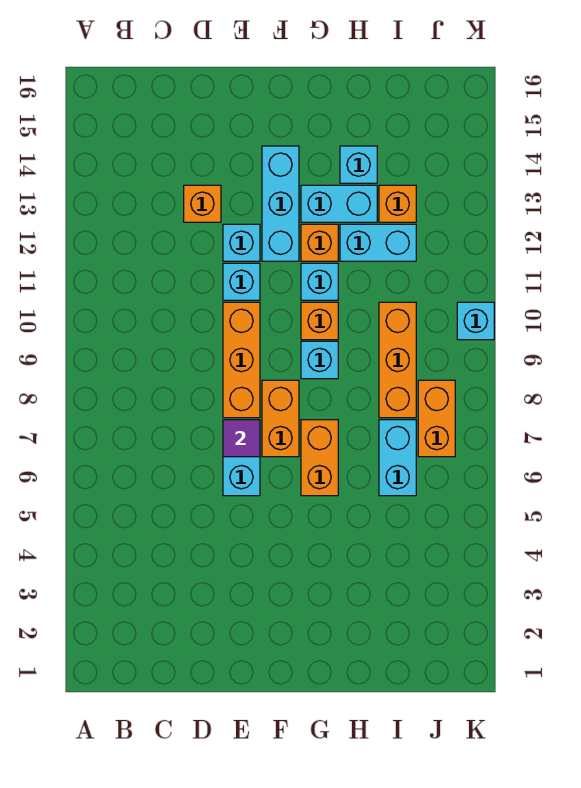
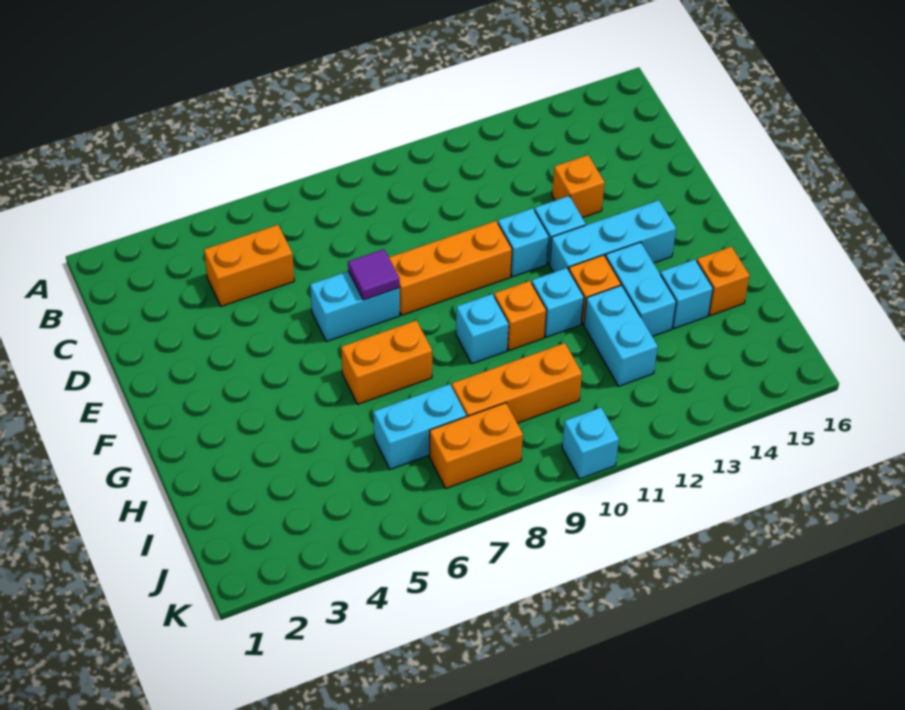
orange brick F7:F8 level 1 -> orange brick C4:C5 level 1
orange brick I13 level 1 -> orange brick H15 level 1

